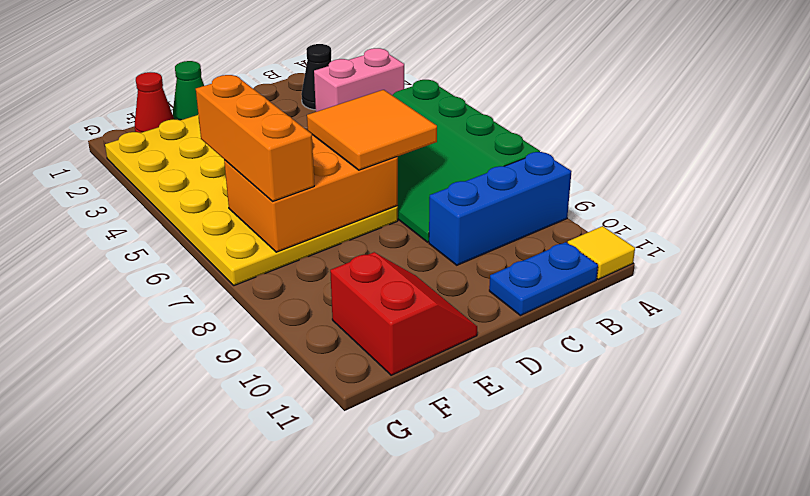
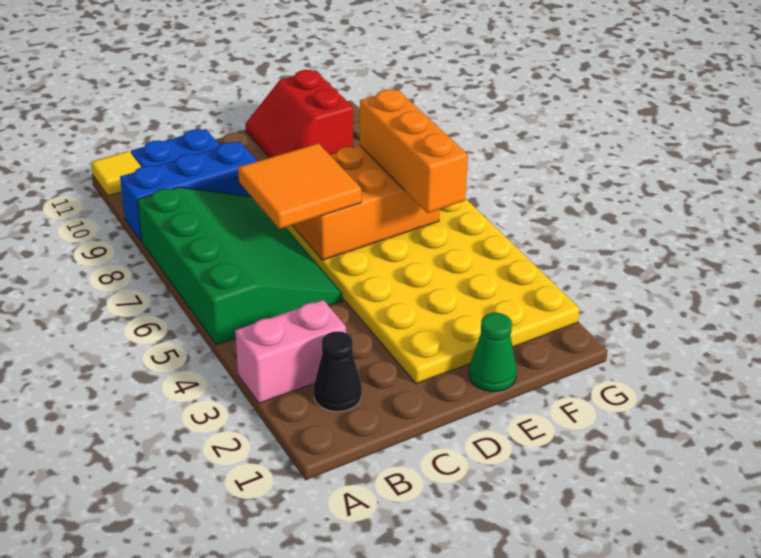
red cone F1 level 1 -> none

